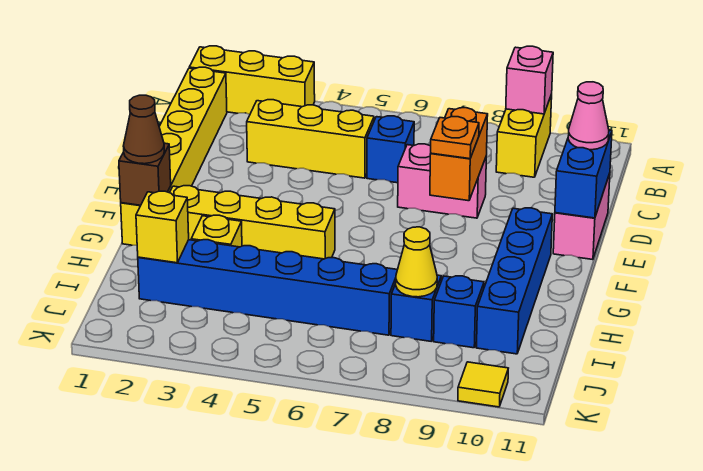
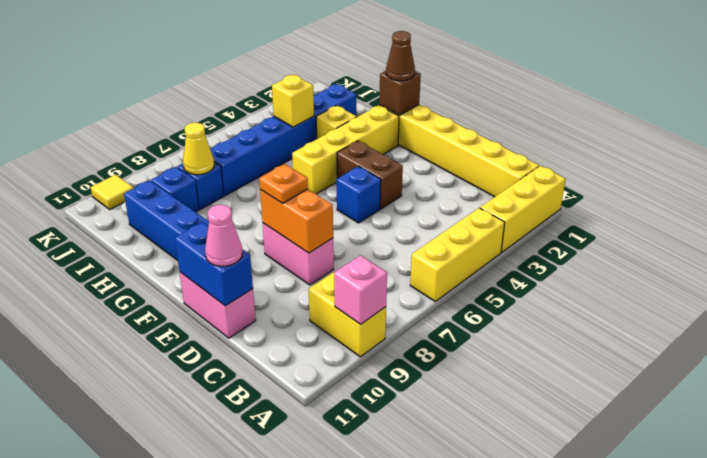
yellow brick C3:C5 level 1 -> yellow brick A4:A6 level 1
blue brick C6 level 1 -> blue brick E5 level 1
pink brick D7:D8 level 1 -> pink brick D8:E8 level 1
none -> brown brick E4:F4 level 1
yellow brick I2 level 2 -> yellow brick I4 level 2

